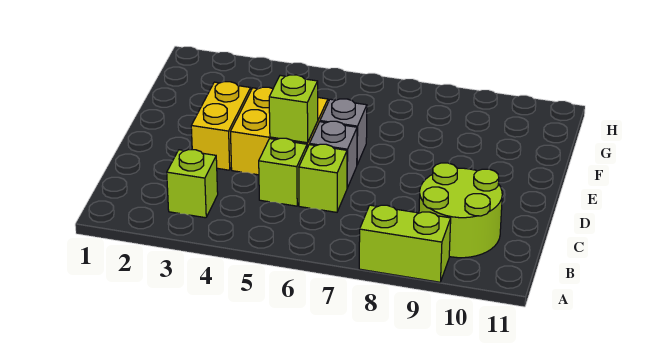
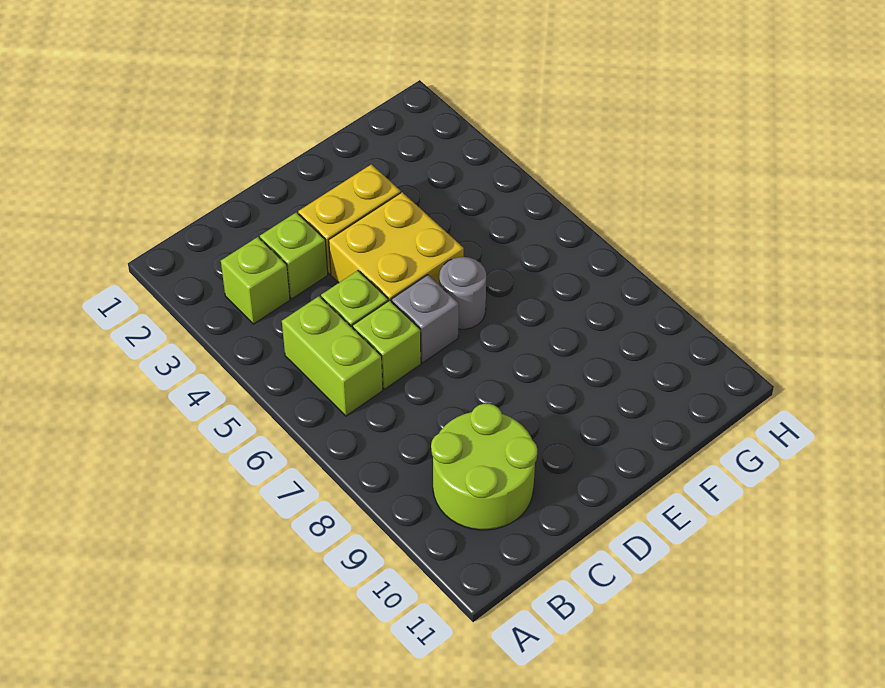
lime brick A8:A9 level 1 -> lime brick B5:B6 level 1
lime brick D5 level 2 -> lime brick C3 level 1
grey brick E6 level 1 -> grey round brick E6 level 1

